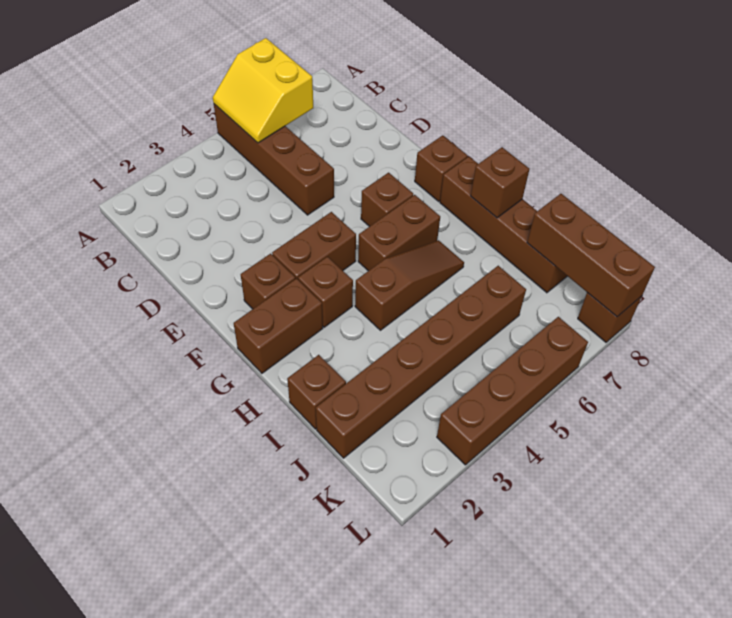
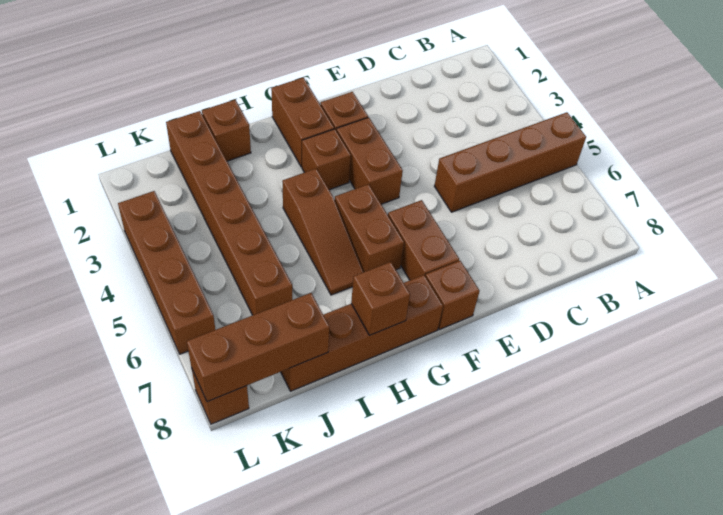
yellow slope A5:B6 level 2 top 6 -> none
brown brick F6 level 1 -> brown brick F6:F7 level 1

